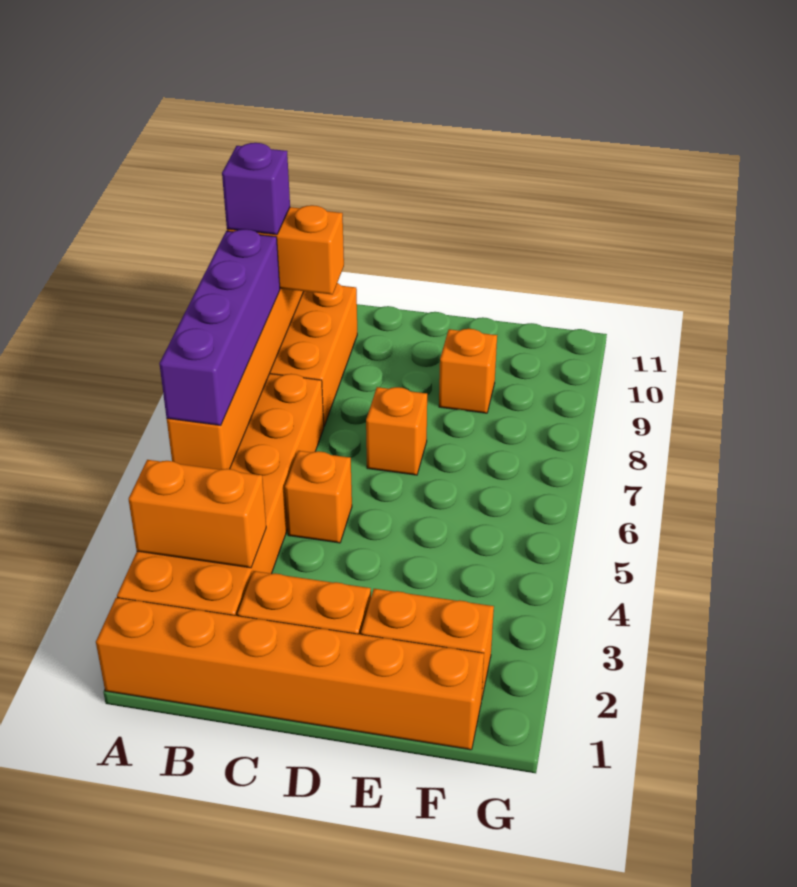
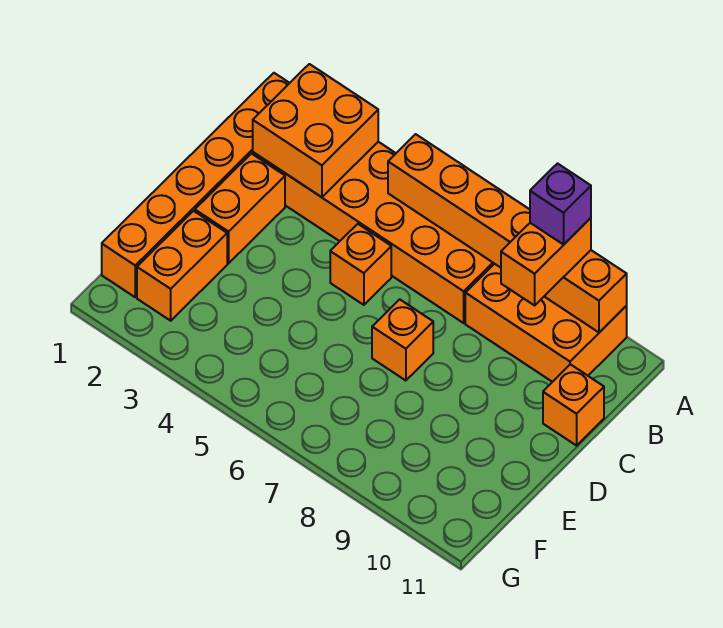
orange brick A3:B3 level 2 -> orange brick A2:B3 level 2
purple brick A5:A8 level 3 -> none
orange brick E9 level 1 -> orange brick C11 level 1

